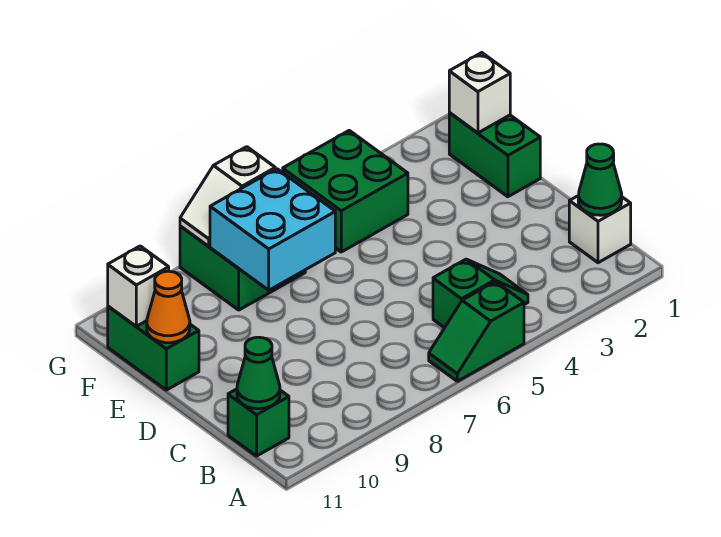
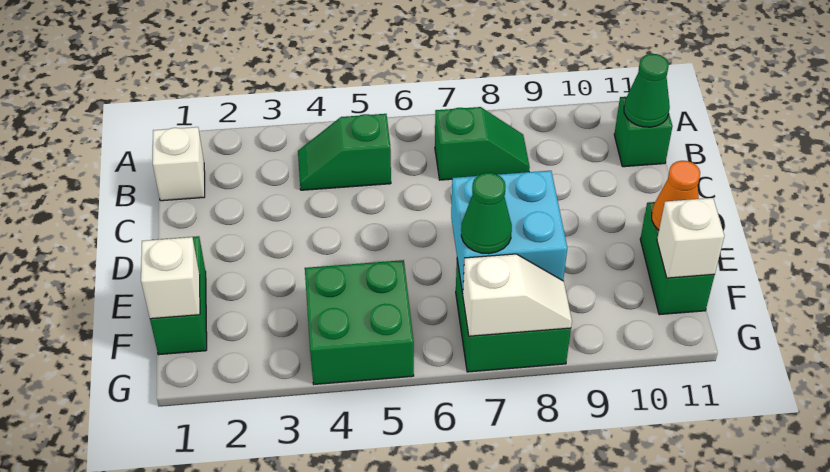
green slope A5:A6 level 1 top 5 -> green slope B7:B8 level 1 top 7
green cone B1 level 2 -> green cone F7 level 3

